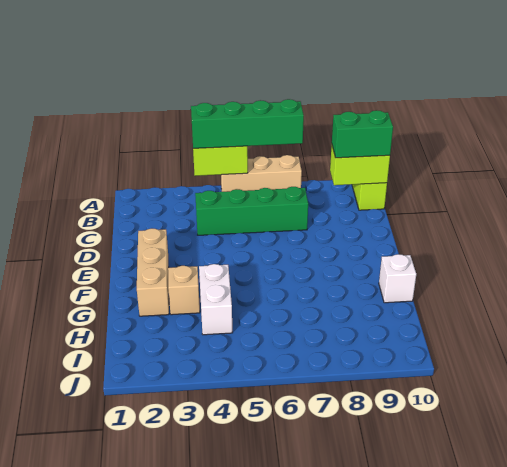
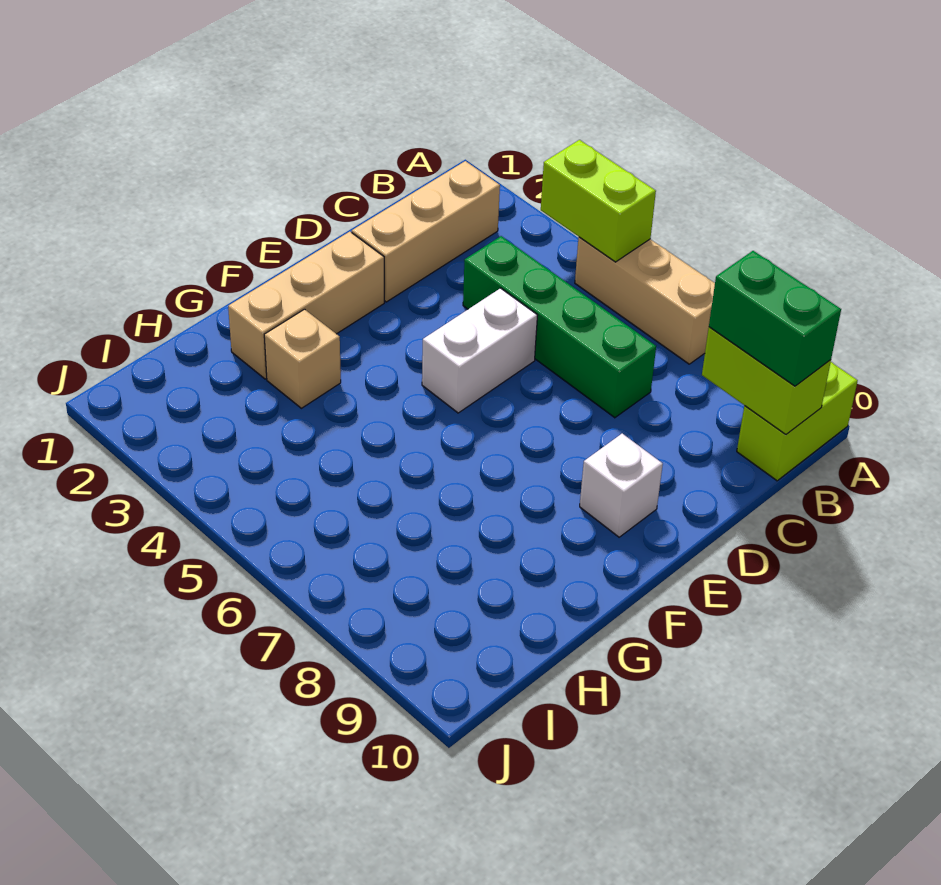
green brick A4:A7 level 3 -> none
none -> tan brick B2:D2 level 1
white brick G4:H4 level 1 -> white brick D5:E5 level 1
white brick G10 level 1 -> white brick E9 level 1

